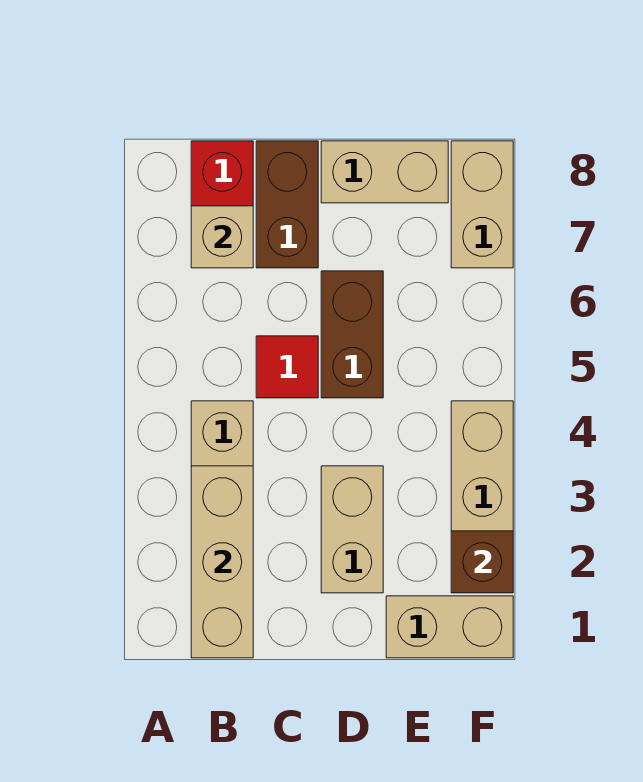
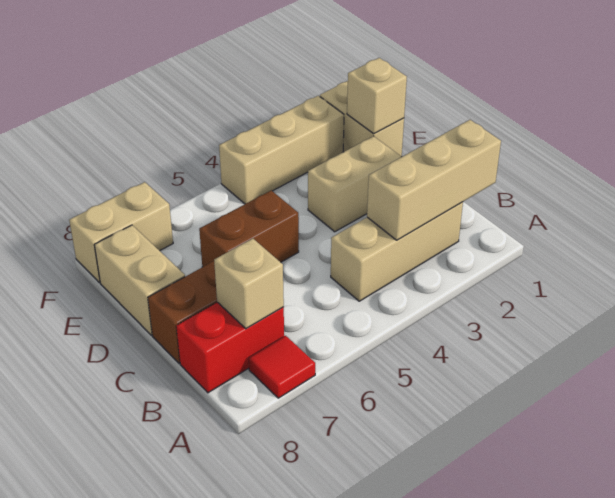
red tile C5 level 1 -> red tile A7 level 1
none -> tan brick E1 level 2
brown brick F2 level 2 -> none

